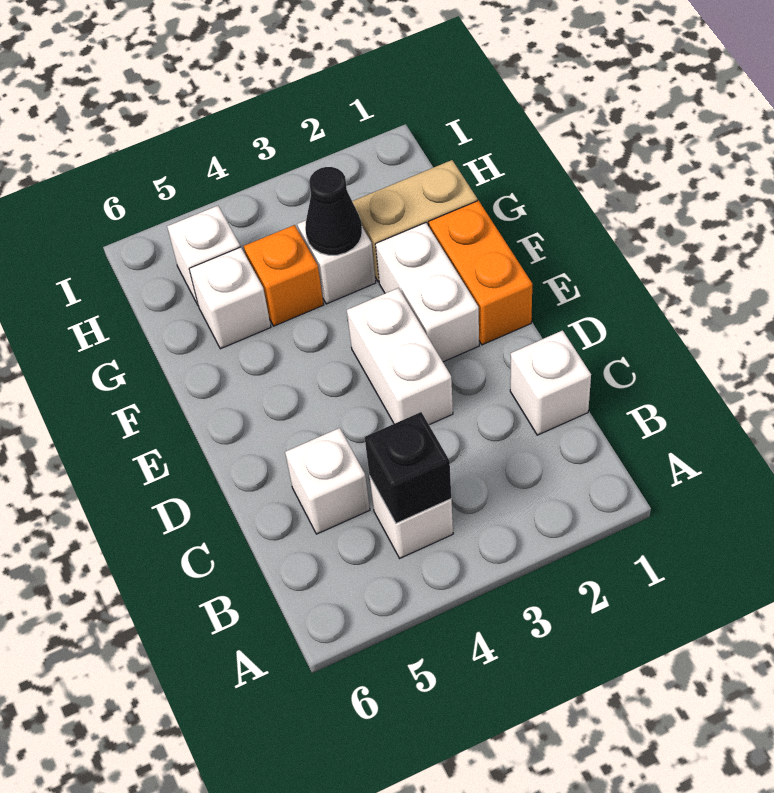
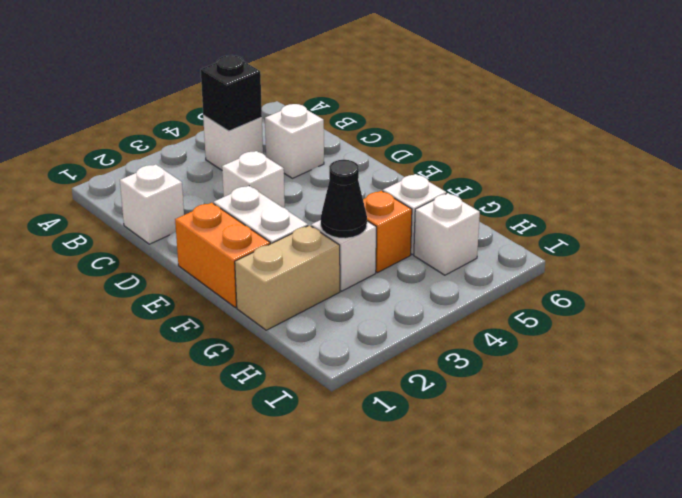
white brick D3:E3 level 1 -> white brick D3 level 1

